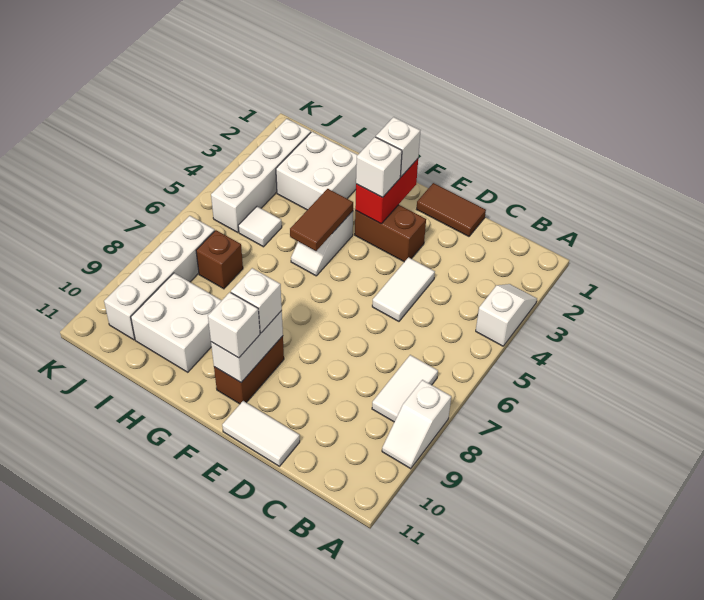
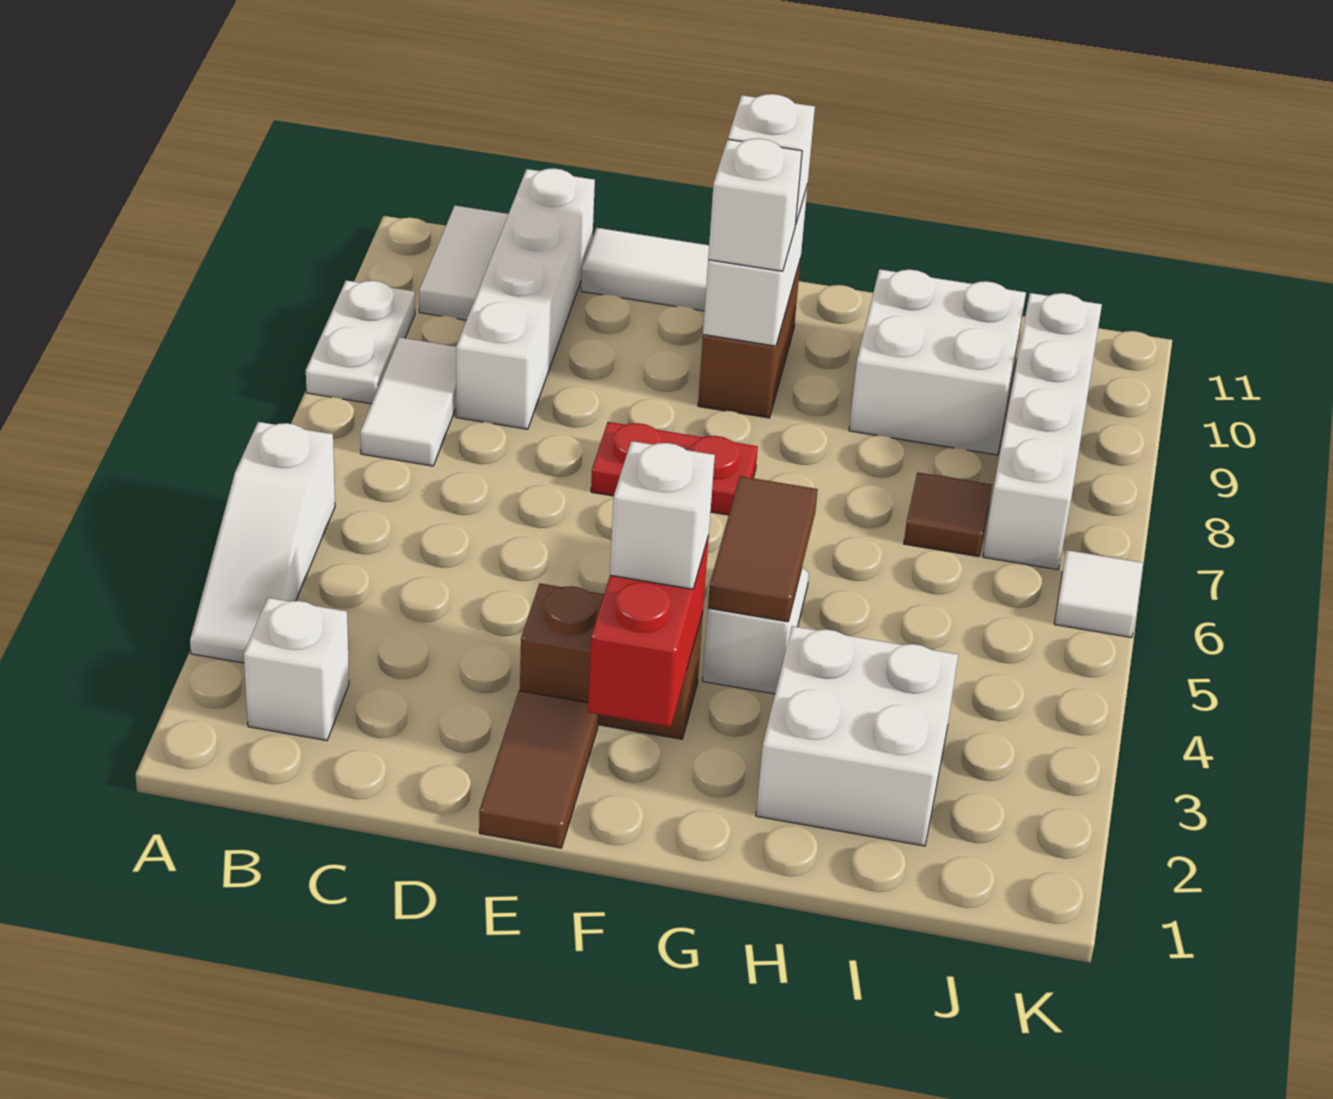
white slope A3:A4 level 1 top 4 -> white slope A3:A5 level 1 top 5
white slope A8:A9 level 1 top 8 -> white plate A8:A9 level 1
brown tile D1:E1 level 1 -> brown tile E1:E2 level 1
white tile D4:D5 level 1 -> white tile B10:B11 level 1
none -> red plate E7:F7 level 1
white brick F2 level 3 -> white brick B2 level 1
white tile I5 level 1 -> white tile K6 level 1
brown brick I7 level 1 -> brown tile I7 level 1
white brick J2:J5 level 1 -> white brick C8:C11 level 1

